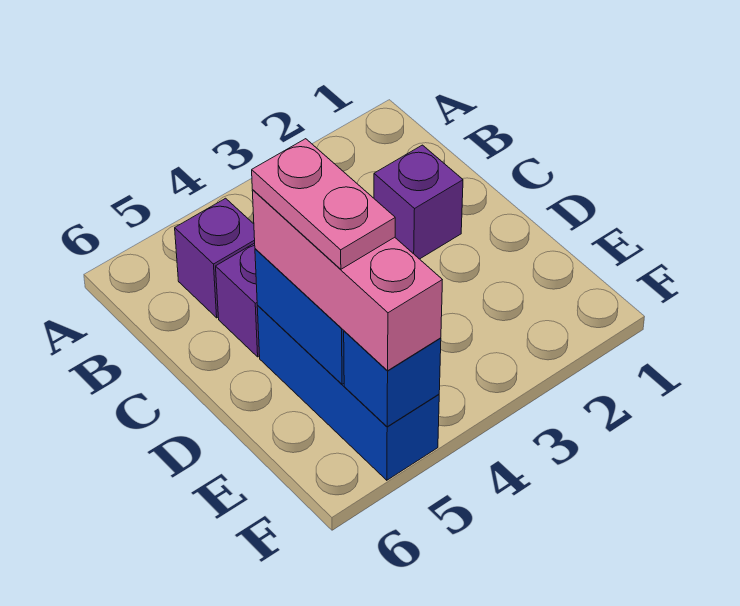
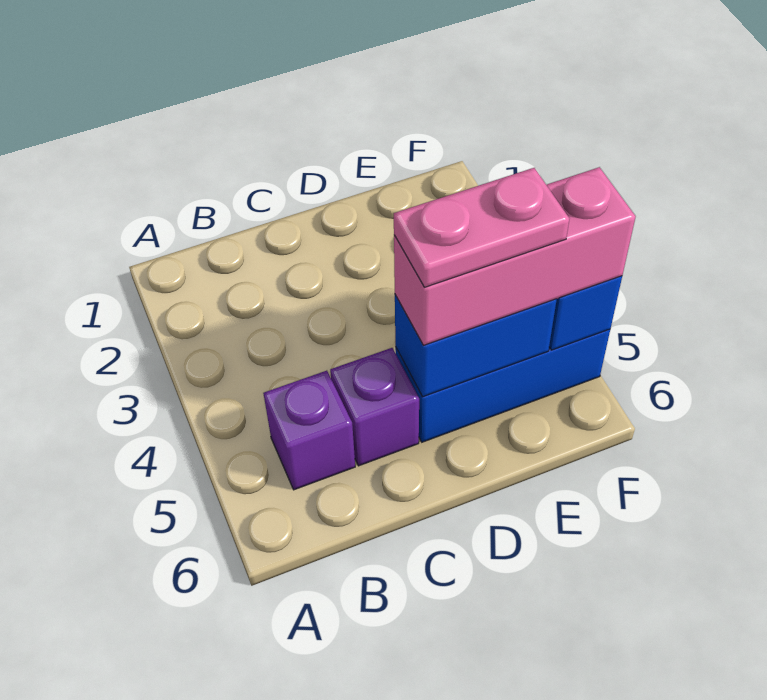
purple brick C2 level 1 -> none

